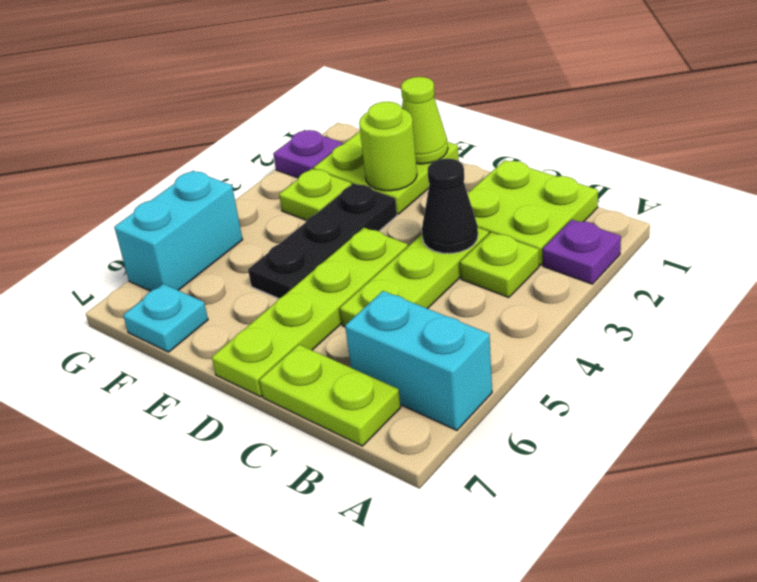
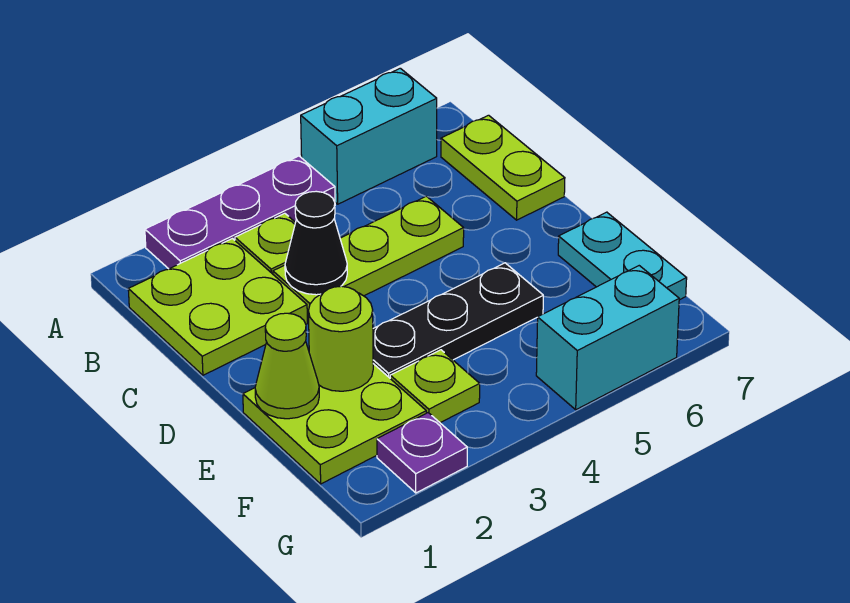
purple plate A2 level 1 -> purple plate A2:A4 level 1
cyan brick A6:B6 level 1 -> cyan brick A5:A6 level 1
lime plate D4:D7 level 1 -> none
cyan plate F7 level 1 -> cyan plate E7:F7 level 1

